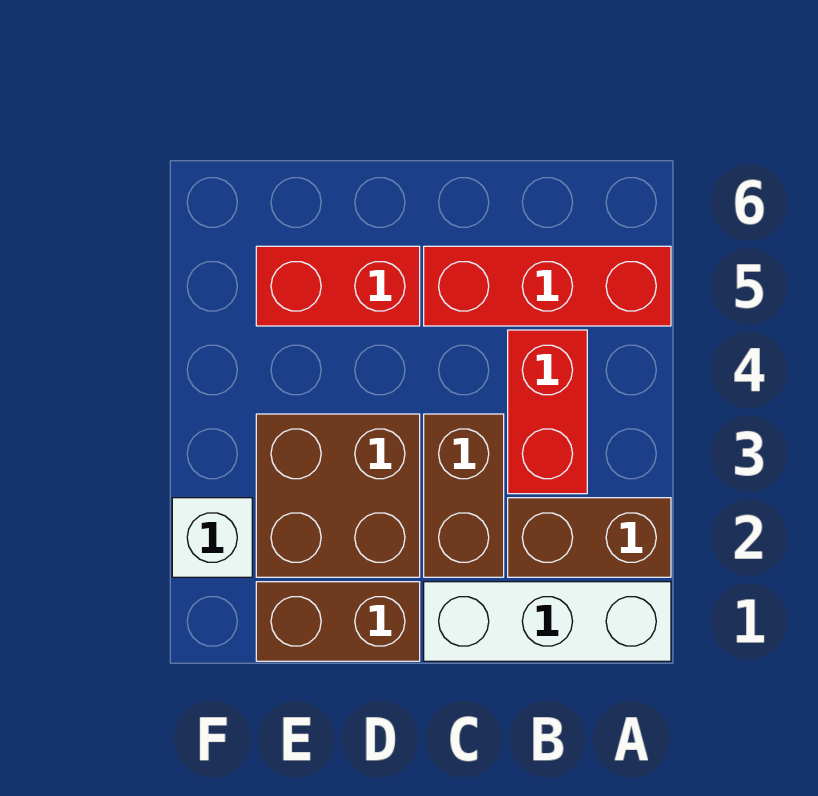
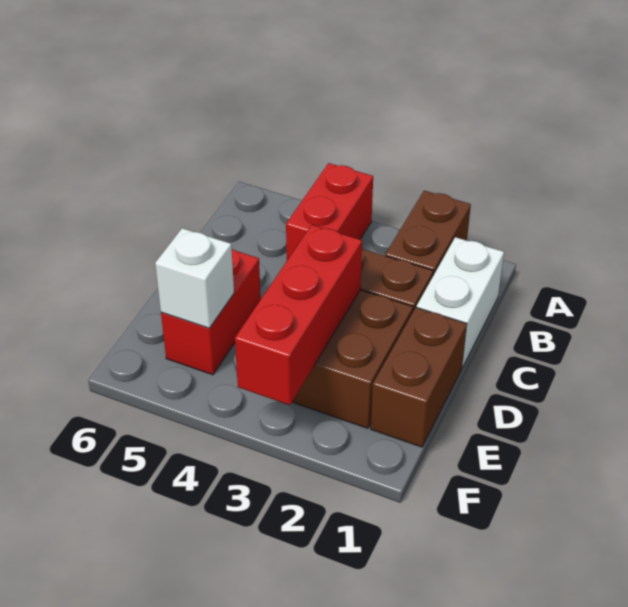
white brick A1:C1 level 1 -> white brick B1:C1 level 1
red brick A5:C5 level 1 -> red brick D3:F3 level 2
red brick B3:B4 level 1 -> red brick A4:B4 level 1
white brick F2 level 1 -> white brick E5 level 2

